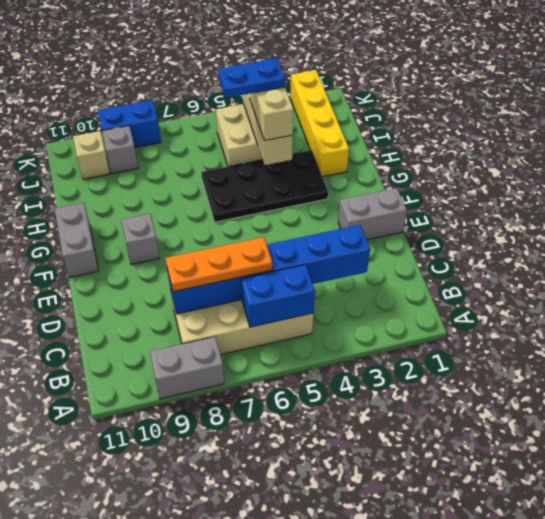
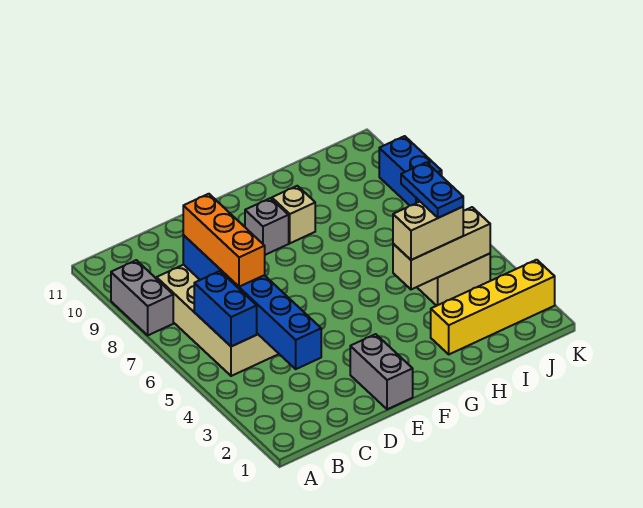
orange plate C6:C8 level 3 -> orange brick C6:C8 level 3
grey brick F11:G11 level 1 -> none
black plate G3:H6 level 1 -> none
grey brick J9 level 1 -> none
tan brick J10 level 1 -> tan brick G9 level 1

